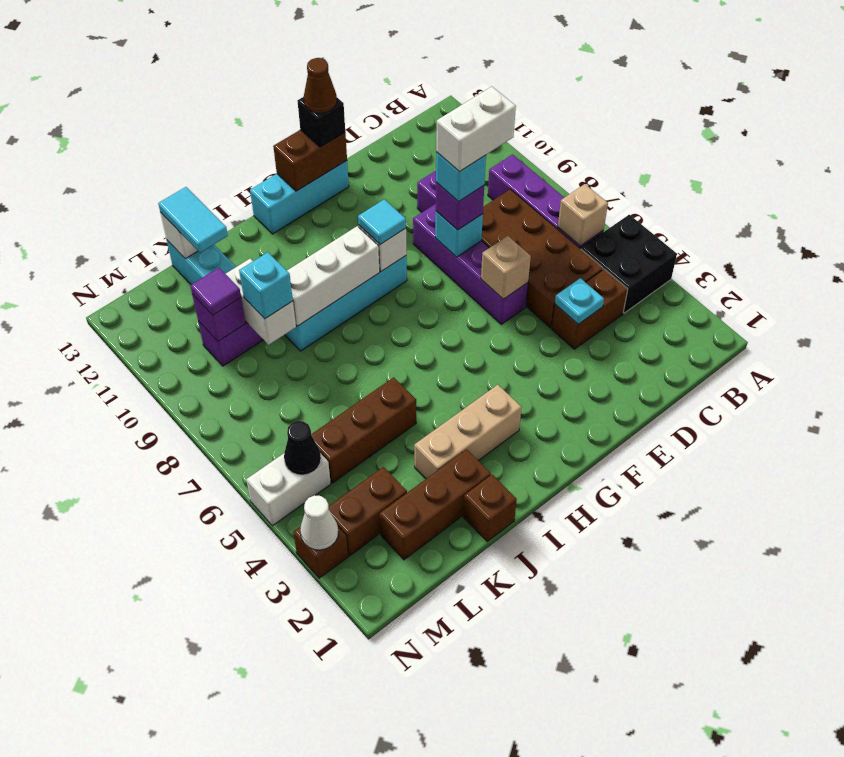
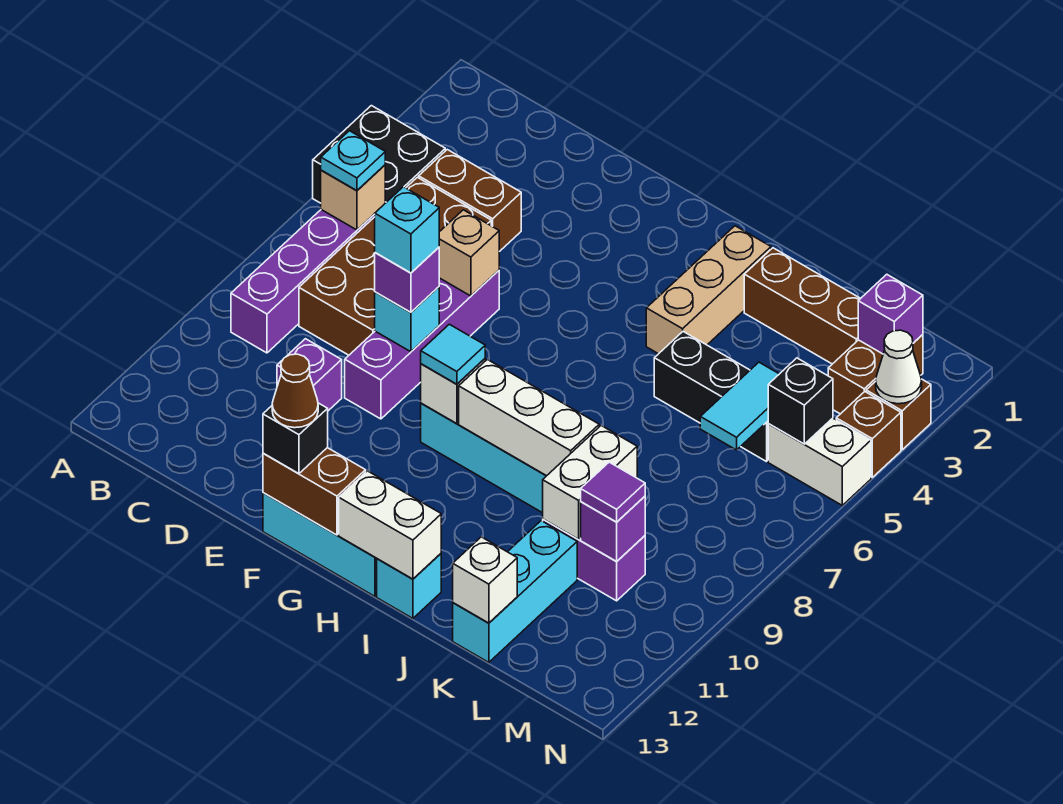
cyan plate D4 level 2 -> cyan plate B6 level 3
white brick D8:E8 level 5 -> white brick H13:I13 level 2
tan brick H3:J3 level 1 -> tan brick I2:I4 level 1
brown brick J1 level 1 -> brown brick N4 level 1
brown brick J5:L5 level 1 -> black brick J5:L5 level 1
cyan brick K9 level 3 -> cyan brick I13 level 1
cyan tile K12:K13 level 3 -> cyan tile L5:L6 level 2
brown brick L3:M3 level 1 -> brown brick M2:M3 level 1
none -> purple brick M2 level 2
black cone M5 level 2 -> black brick M5 level 2

